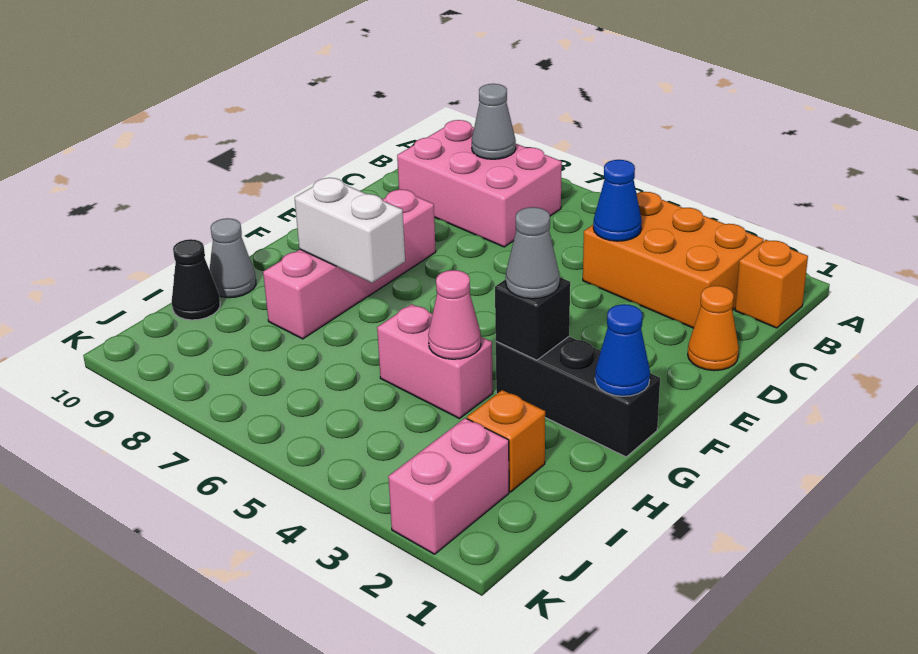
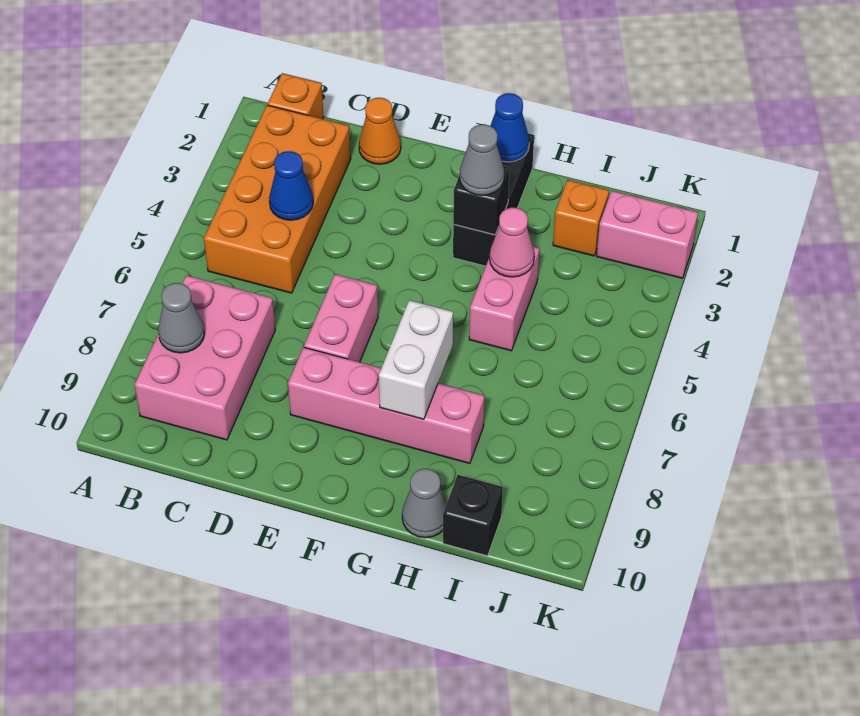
orange brick B2:C4 level 1 -> orange brick B2:C5 level 1
none -> pink brick E6:E7 level 1
black cone I10 level 1 -> black brick I10 level 1

